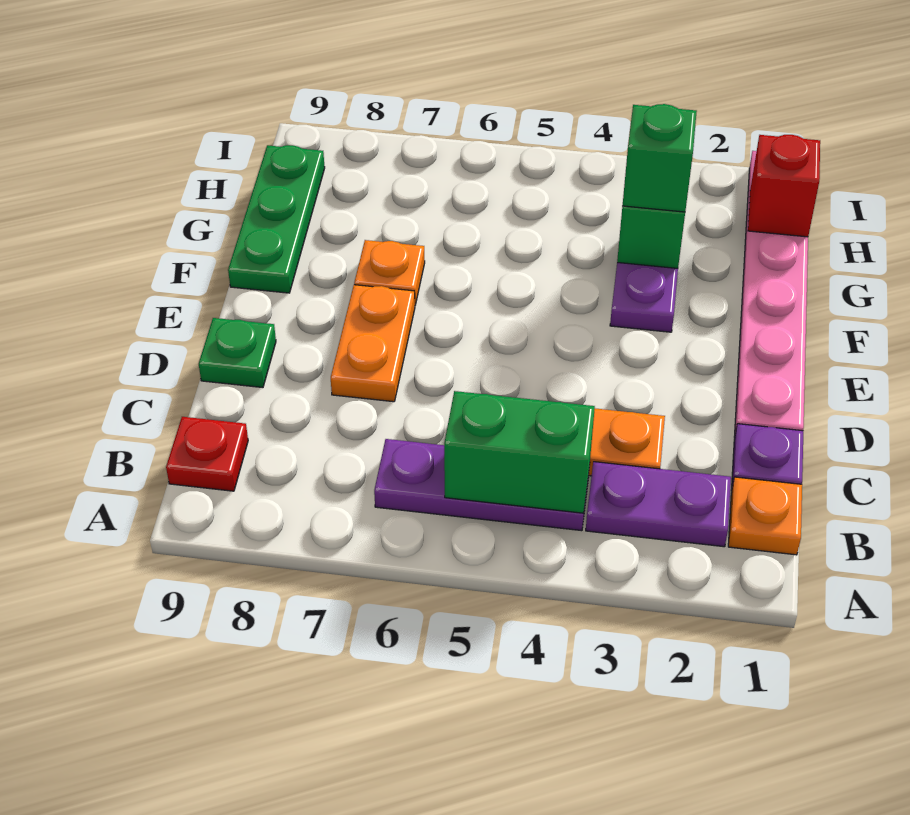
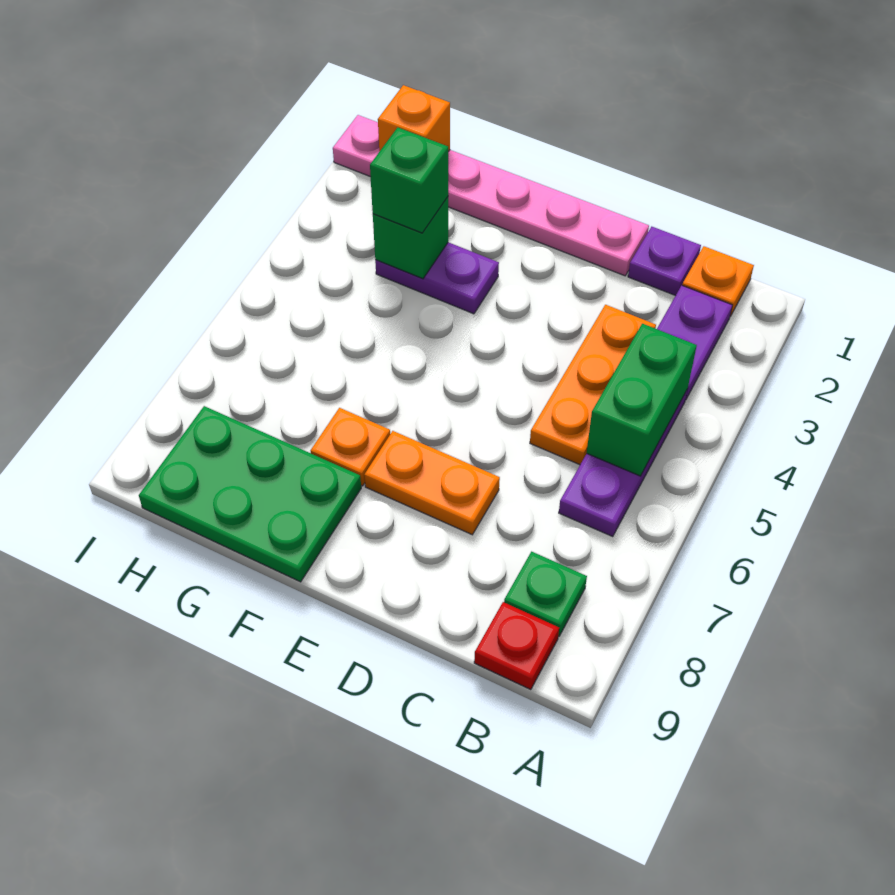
green plate D9 level 1 -> green plate B8 level 1
green plate F9:H9 level 1 -> green plate F8:H9 level 1
red brick H1 level 2 -> orange brick H1 level 2

